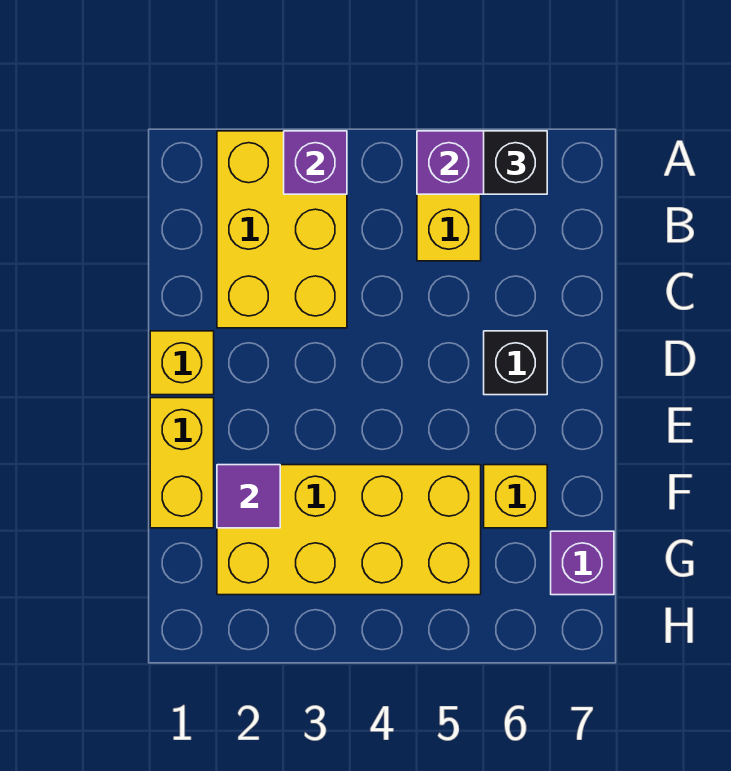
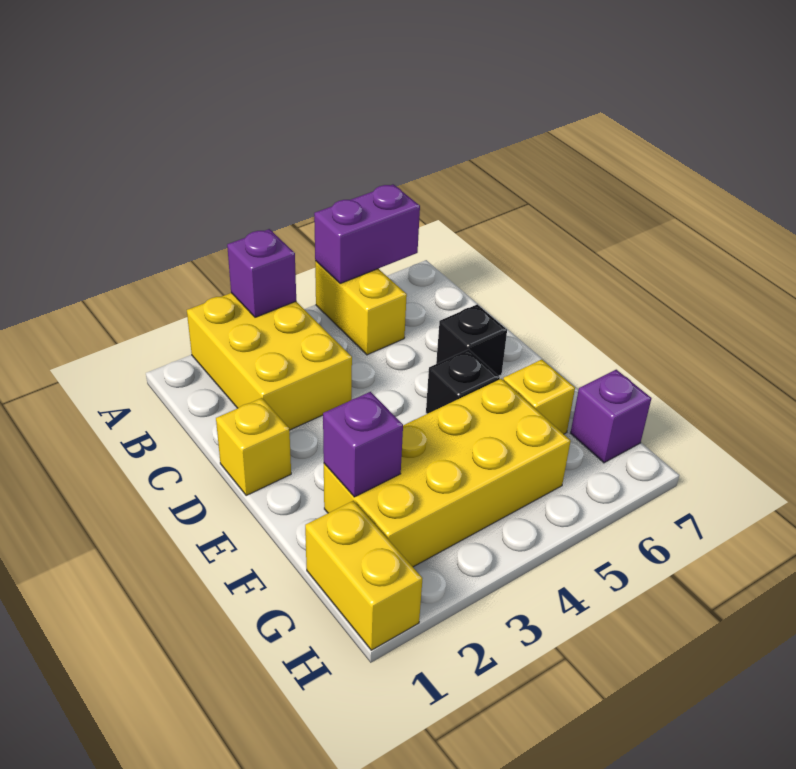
black brick A6 level 3 -> black brick E5 level 1
yellow brick E1:F1 level 1 -> yellow brick G1:H1 level 1
purple tile F2 level 2 -> purple brick F2 level 2

